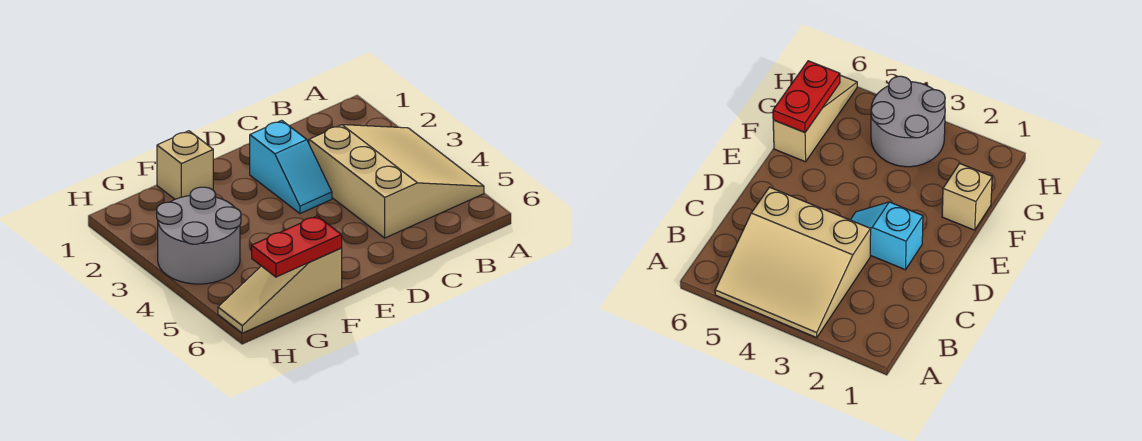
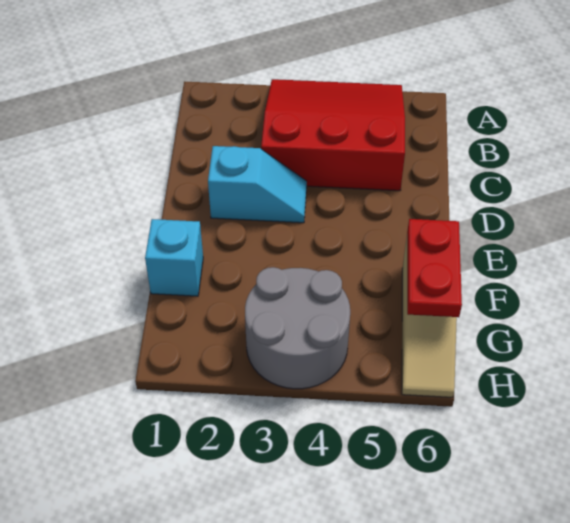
tan slope A3:C5 level 1 top C -> red slope A3:C5 level 1 top C
tan brick F1 level 1 -> cyan brick F1 level 1

